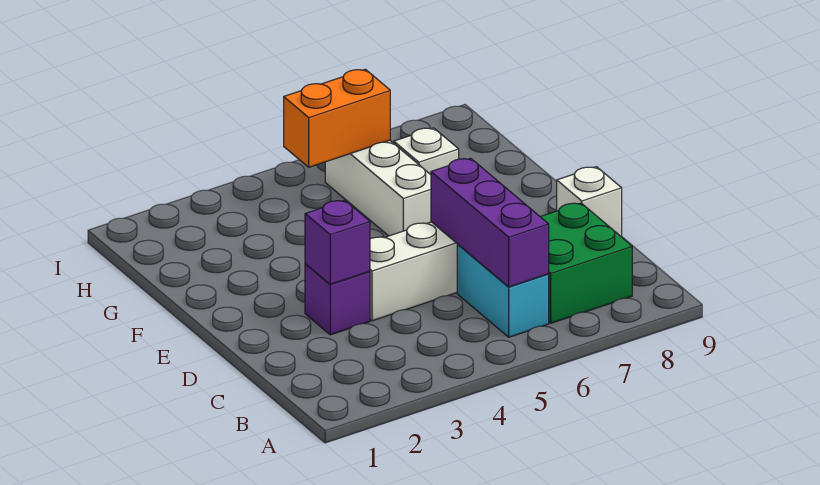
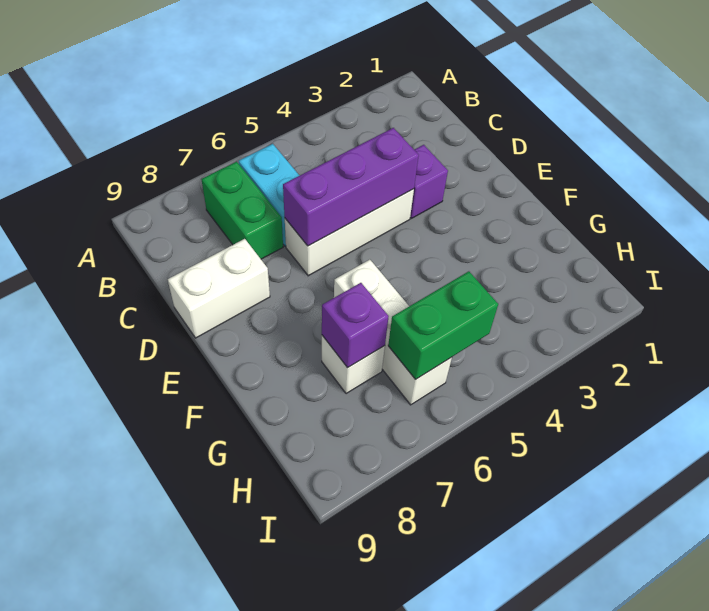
purple brick B6:D6 level 2 -> purple brick D4:D6 level 2
green brick B7:C8 level 1 -> green brick B7:C7 level 1
purple brick D3 level 2 -> purple brick G7 level 2
white brick D9 level 1 -> white brick D8:D9 level 1
orange brick H5:H6 level 2 -> green brick H5:H6 level 2

